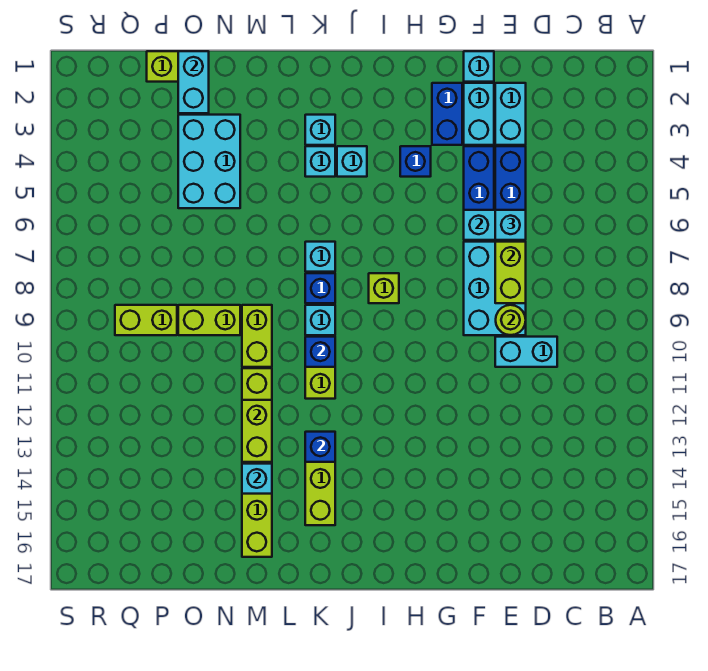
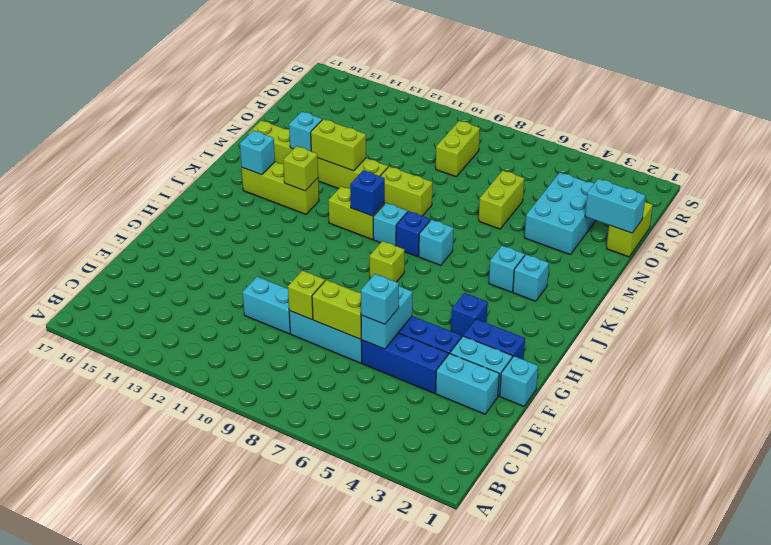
cyan brick D10:E10 level 1 -> cyan brick E10:E11 level 1
lime round brick E9 level 2 -> lime brick E9 level 2
cyan brick J4 level 1 -> cyan brick K15 level 2
blue brick K13 level 2 -> lime brick K13 level 2
cyan brick N3:O5 level 1 -> cyan brick N3:P4 level 1
lime brick N9:O9 level 1 -> lime brick N6:O6 level 1

